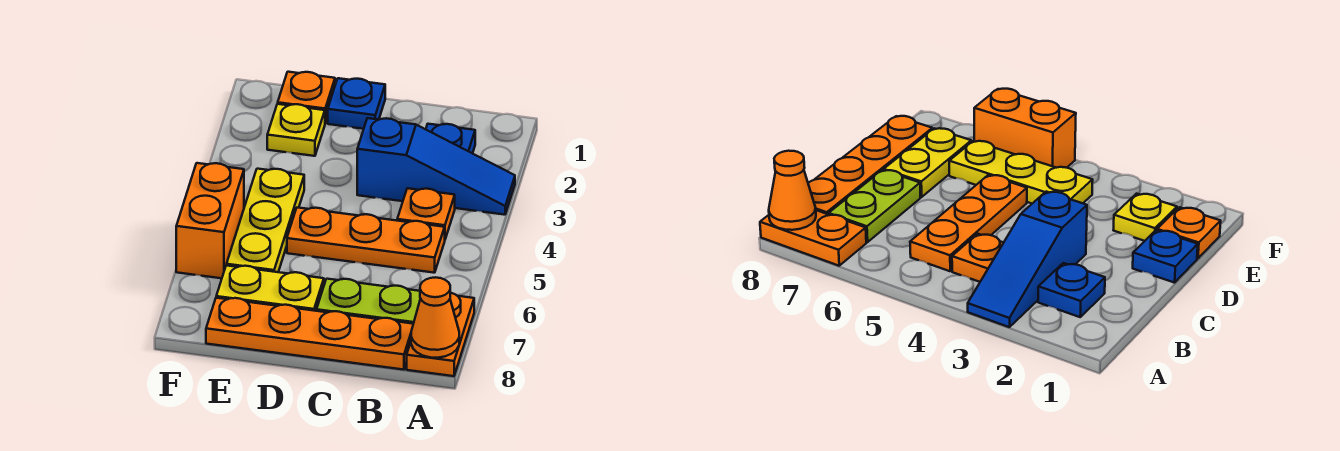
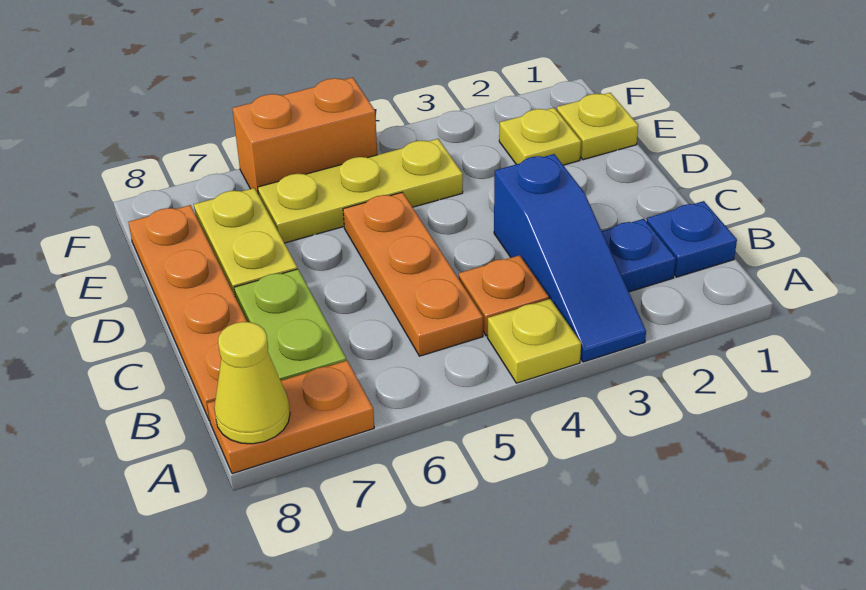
none -> yellow plate A4 level 1
orange cone A8 level 2 -> yellow cone A8 level 2
blue plate D1 level 1 -> blue plate B1 level 1
orange plate E1 level 1 -> yellow plate E1 level 1

